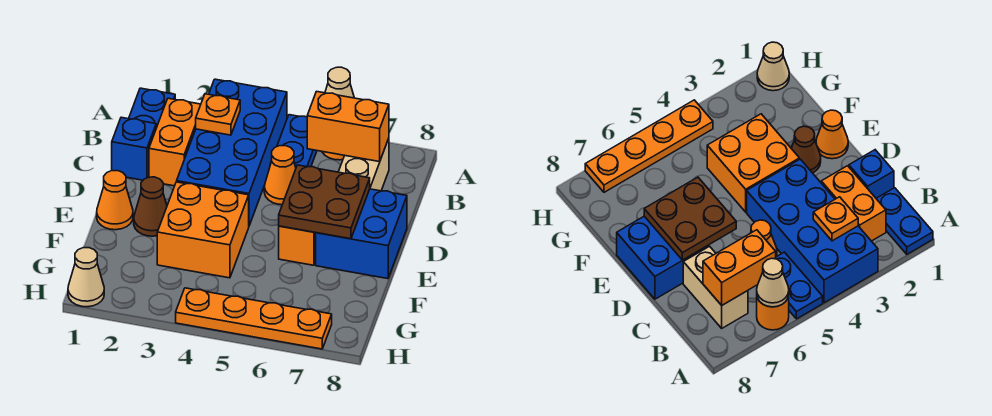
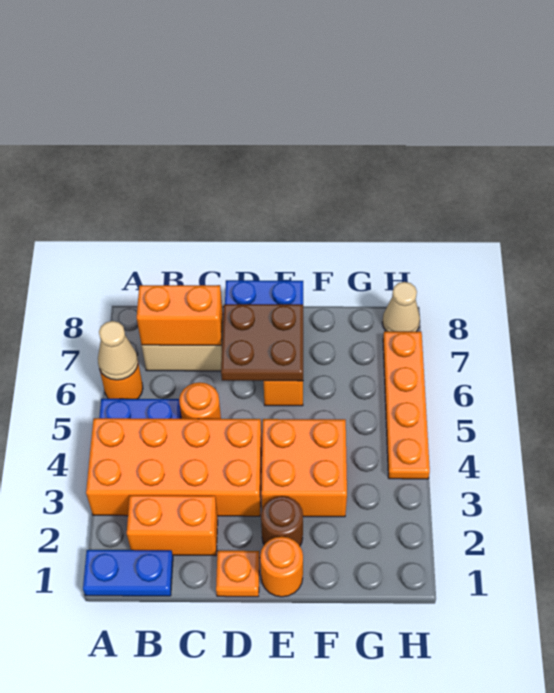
blue brick A3:D4 level 1 -> orange brick A3:D4 level 1
orange plate B3 level 2 -> orange plate D1 level 1
orange brick B6:B7 level 2 -> orange brick B7:C7 level 2
blue brick C1 level 1 -> none
orange cone C5 level 1 -> orange round brick C5 level 1
orange cone E1 level 1 -> orange round brick E1 level 1
brown cone E2 level 1 -> brown round brick E2 level 1
tan cone H1 level 1 -> tan cone H8 level 1

